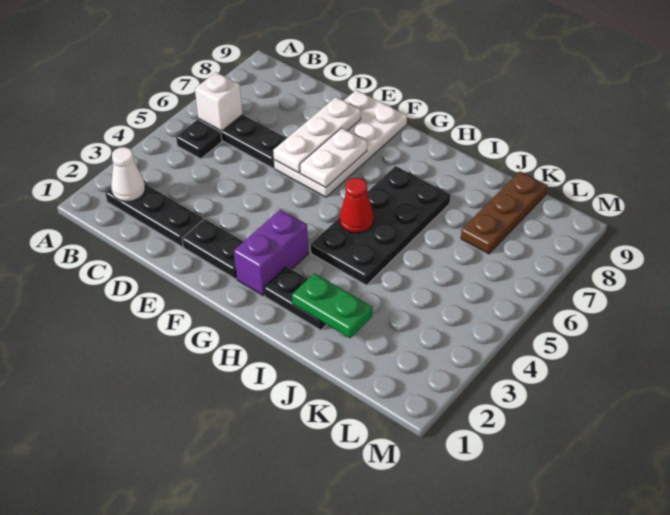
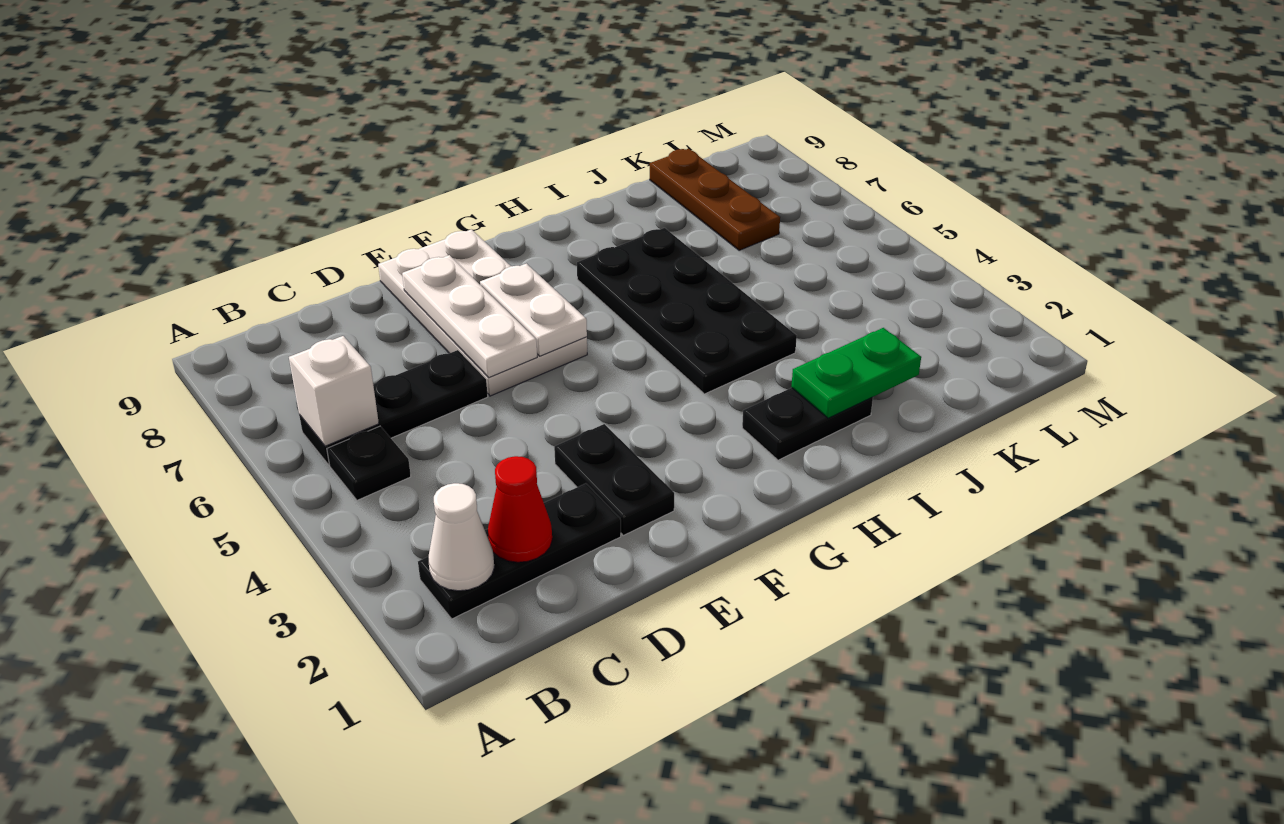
black plate E2:F2 level 1 -> black plate E2:E3 level 1
purple brick G2:G3 level 1 -> none
red cone H5 level 2 -> red cone C2 level 2

